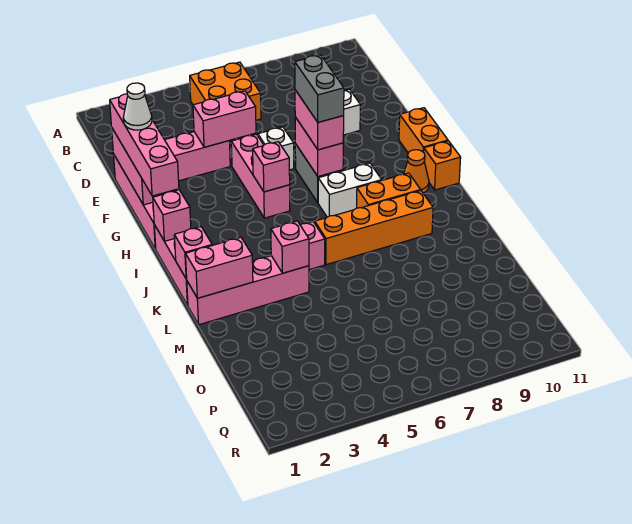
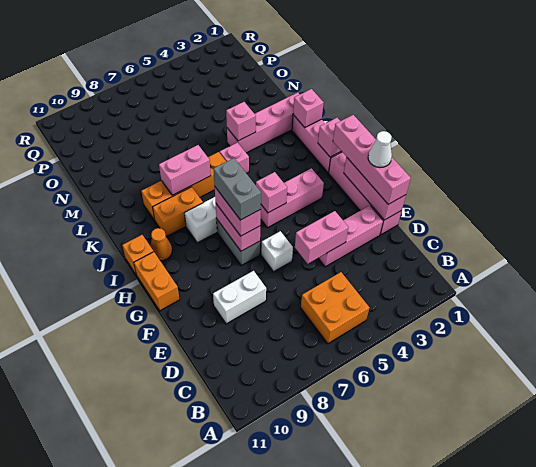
pink brick F5:H5 level 1 -> pink brick H3:H5 level 1
pink brick L1:L2 level 2 -> pink brick K7:K8 level 2

